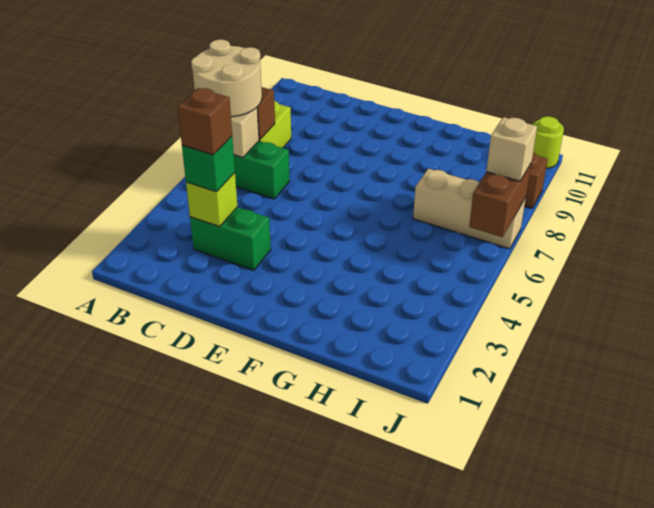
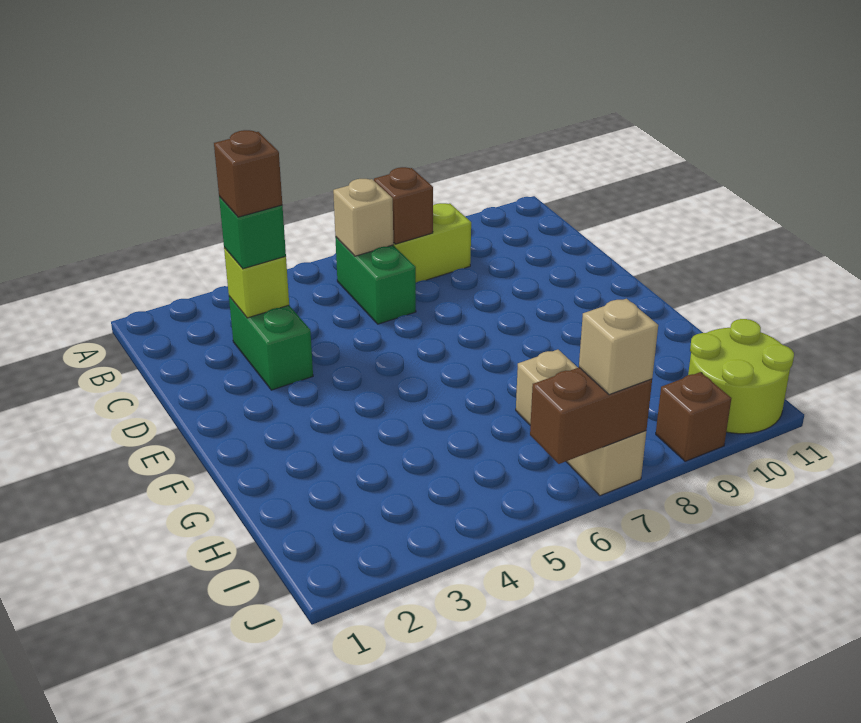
tan round brick A6:B7 level 3 -> none
lime round brick J11 level 1 -> lime round brick I10:J11 level 1

